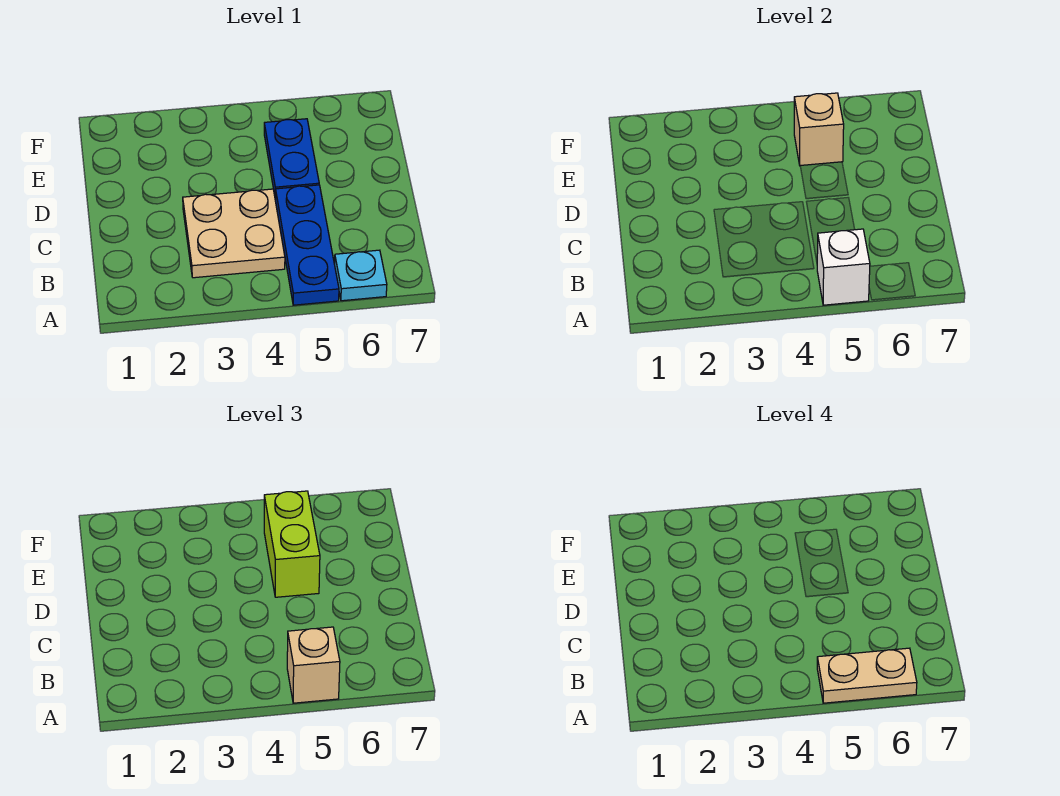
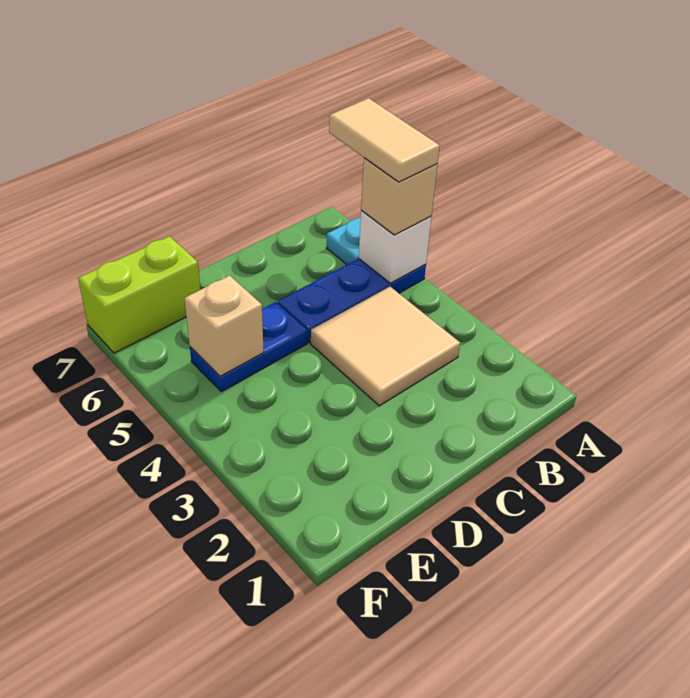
tan plate A5:A6 level 4 -> tan tile A5:A6 level 4
tan plate B3:C4 level 1 -> tan tile B3:C4 level 1
lime brick D5:E5 level 3 -> lime brick E7:F7 level 1

